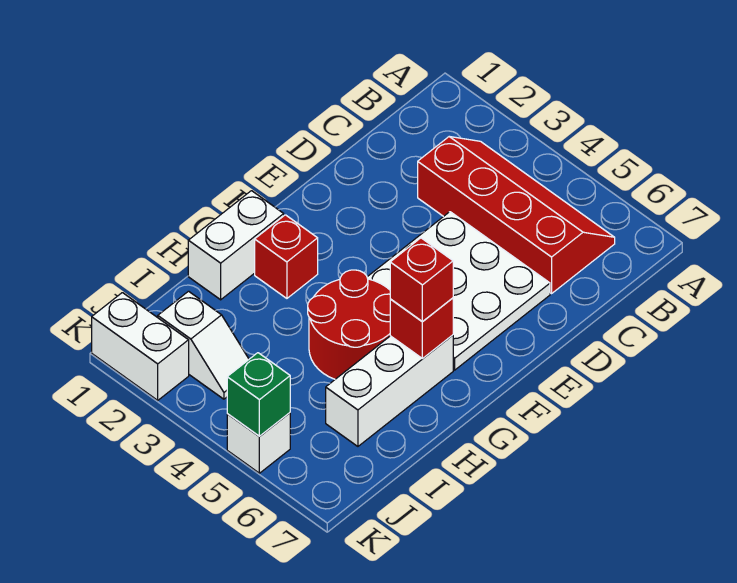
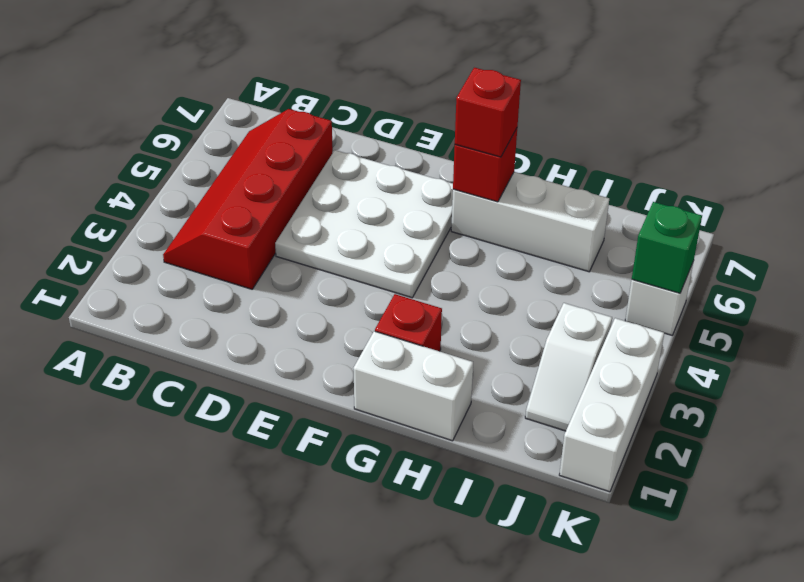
red round brick G4:H5 level 1 -> none
white slope J2:J3 level 1 top 2 -> white slope J2:J3 level 1 top 3
white brick K1:K2 level 1 -> white brick K1:K3 level 1

